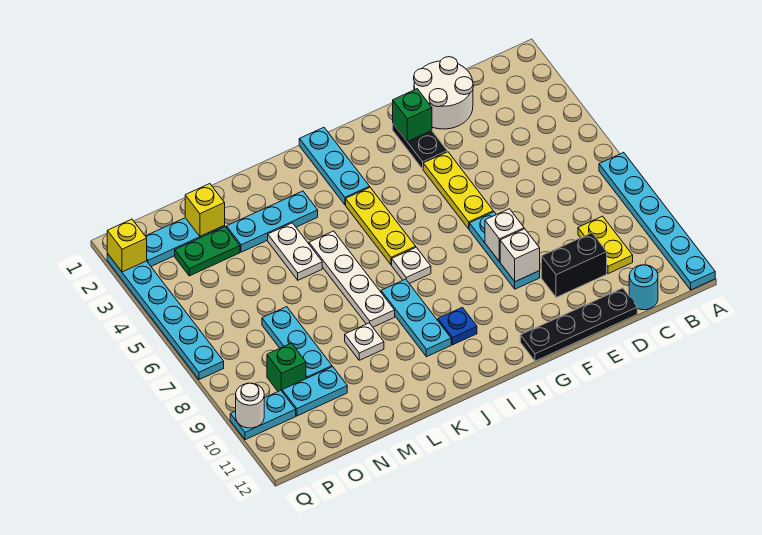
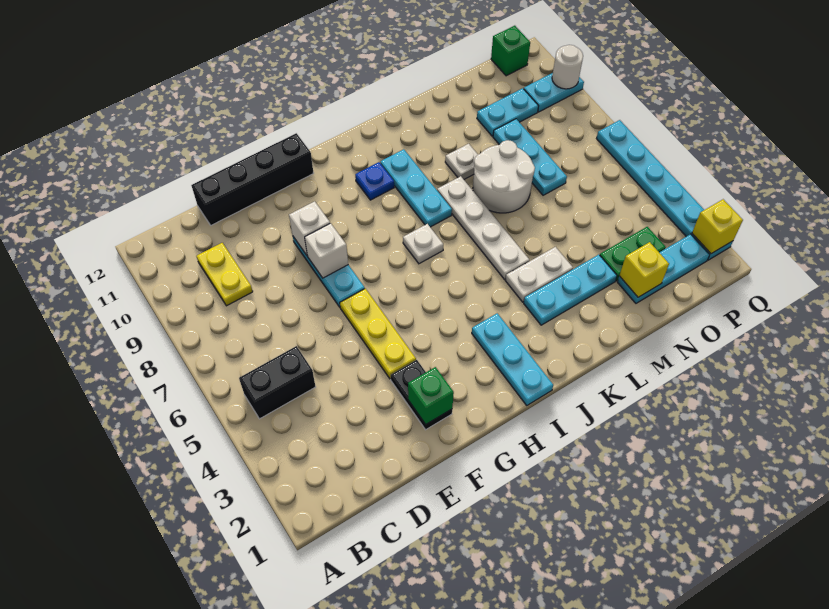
cyan plate A7:A12 level 1 -> none
cyan round brick C12 level 1 -> none
white round brick D1:E2 level 1 -> white round brick L7:M8 level 1
black brick D10:E10 level 1 -> black brick B5:C5 level 1
black plate D12:G12 level 1 -> black brick D12:G12 level 1
yellow plate I4:I6 level 1 -> none
white plate L4:L5 level 1 -> white plate K4:L4 level 1
green brick O9 level 1 -> green brick P12 level 1

